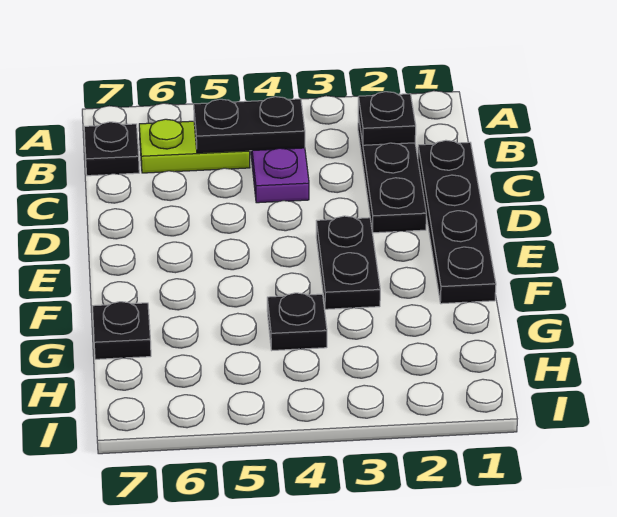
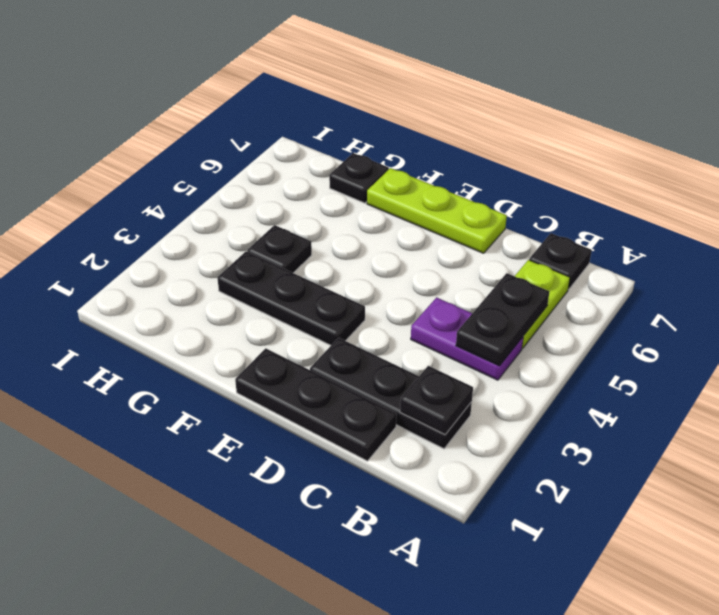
black plate C1:F1 level 1 -> black plate C1:E1 level 1
none -> lime plate D7:F7 level 1
black plate E3:F3 level 1 -> black plate E3:G3 level 1

